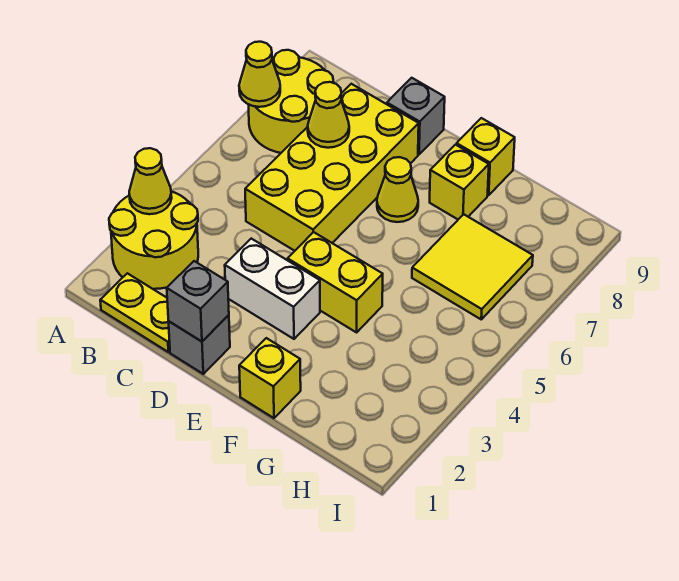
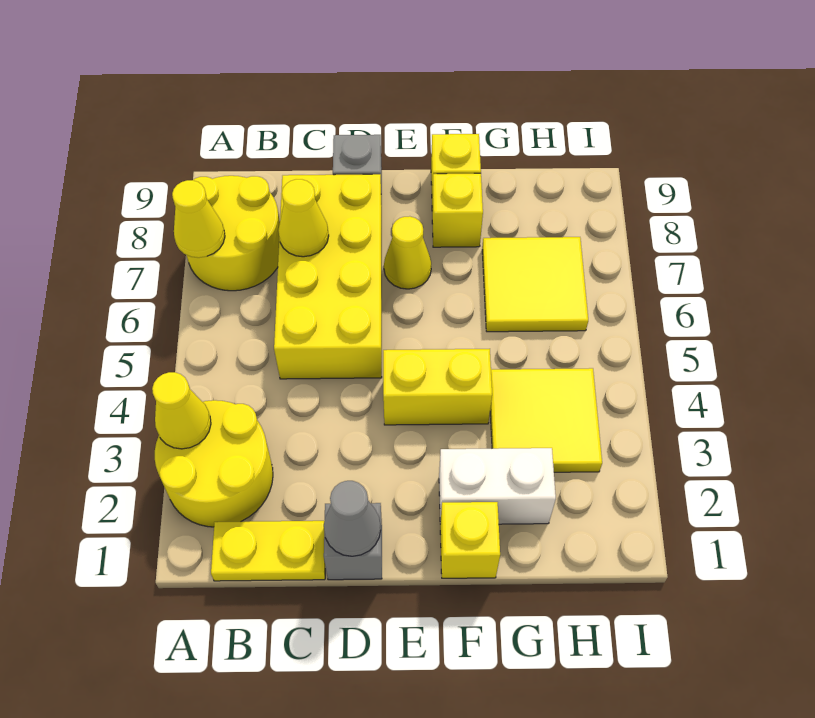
grey brick D1 level 2 -> grey cone D1 level 2
white brick D3:E3 level 1 -> white brick F2:G2 level 1
none -> yellow tile G3:H4 level 1

